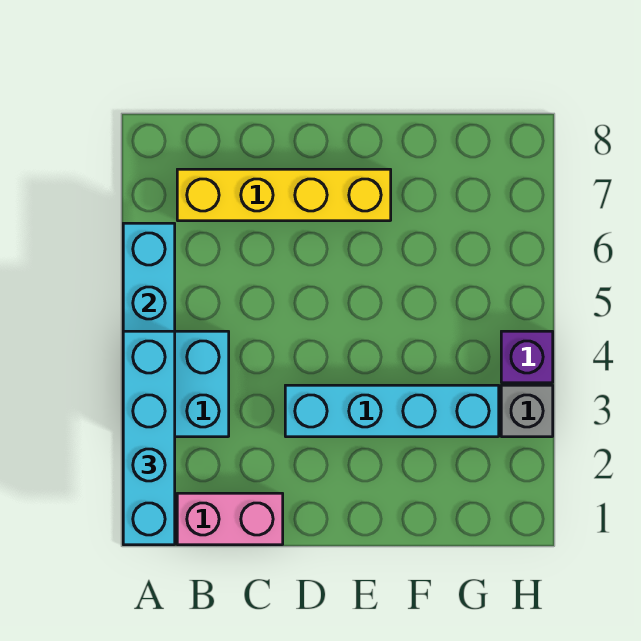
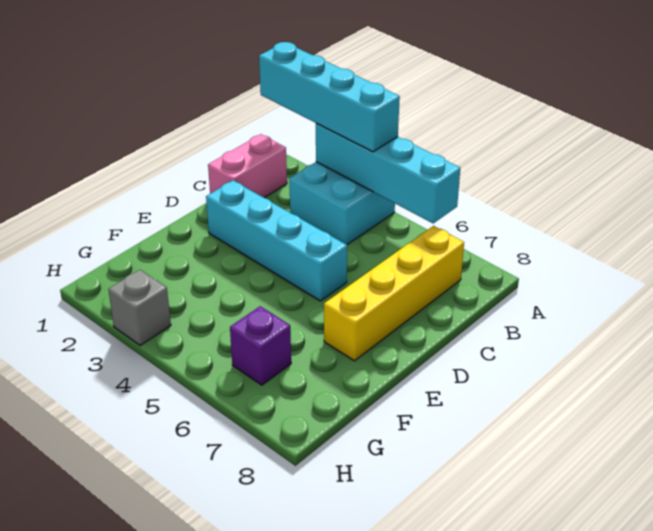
cyan brick D3:G3 level 1 -> cyan brick D2:D5 level 1
purple brick H4 level 1 -> purple brick G6 level 1

